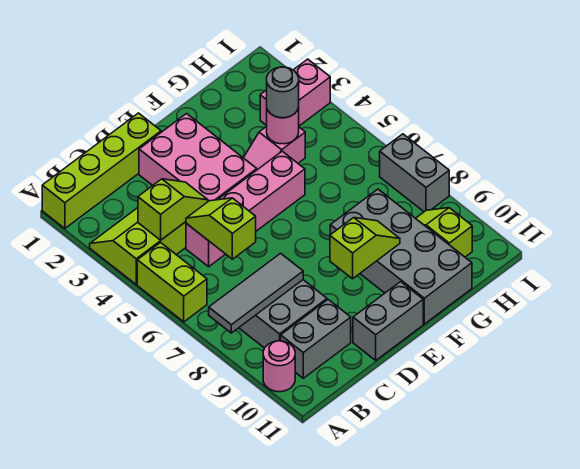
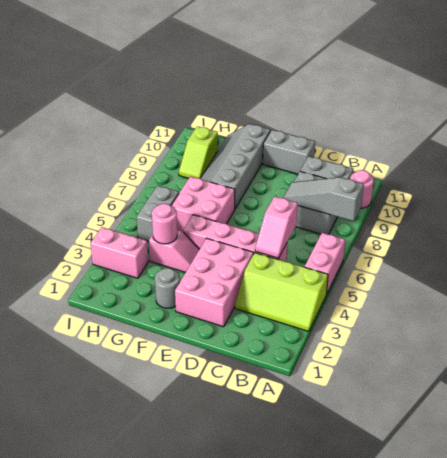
lime brick A1:D1 level 1 -> none
lime brick A5:A6 level 1 -> pink brick A5:A6 level 1
grey tile A8:C8 level 2 -> grey slope A8:C8 level 2 top A
lime slope B4:C4 level 2 top B -> none
lime slope C5:C6 level 2 top 6 -> pink slope C5:C6 level 2 top 6
lime slope E9:F9 level 2 top E -> none
none -> pink brick F6:G7 level 1
grey brick F8:G11 level 1 -> grey slope F8:G11 level 1 top F
grey round brick G4 level 3 -> grey round brick F2 level 1
grey brick I7:I8 level 1 -> grey brick H5:H6 level 1

